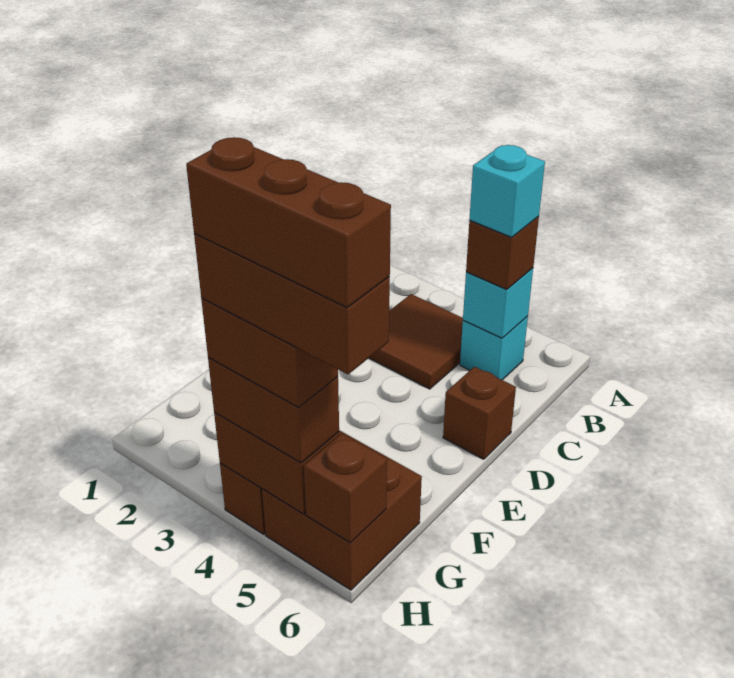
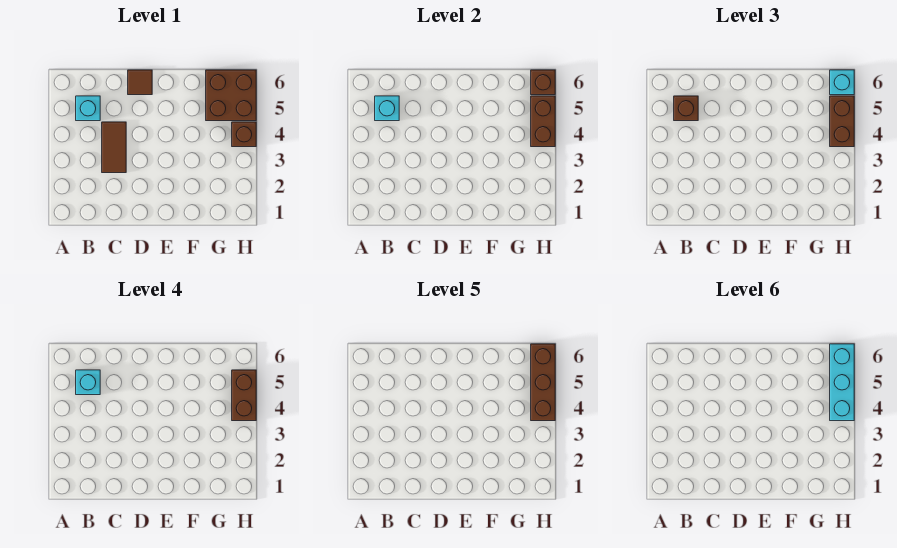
brown tile B3:C4 level 1 -> brown tile C3:C4 level 1
brown brick D6 level 1 -> brown tile D6 level 1
brown brick H4:H6 level 6 -> cyan brick H4:H6 level 6
none -> cyan brick H6 level 3

